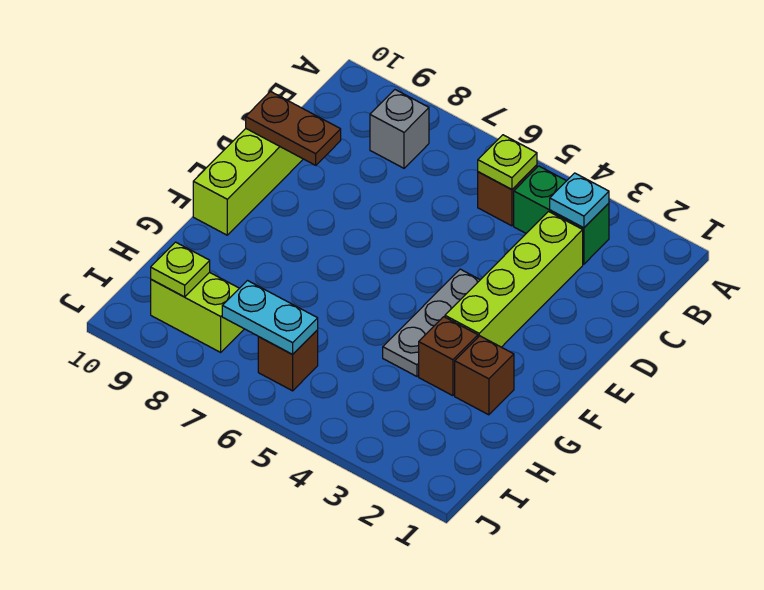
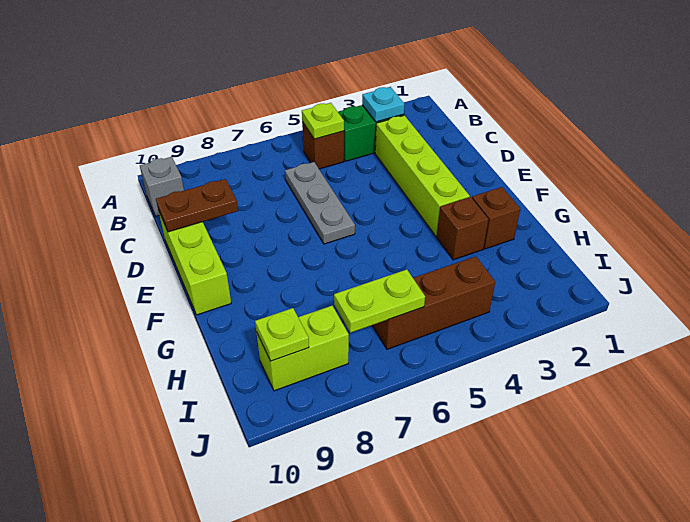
grey brick B8 level 1 -> grey brick B10 level 1
grey plate E4:G4 level 1 -> grey plate C6:E6 level 1
brown brick I6 level 1 -> brown brick I4:I6 level 1
cyan plate I6:I7 level 2 -> lime plate I6:I7 level 2

